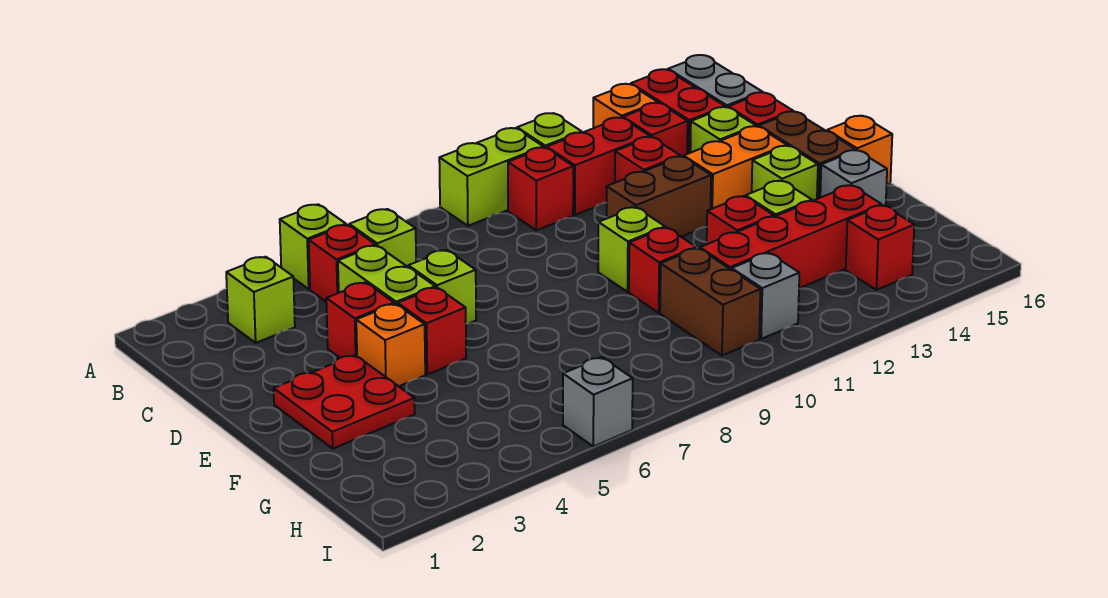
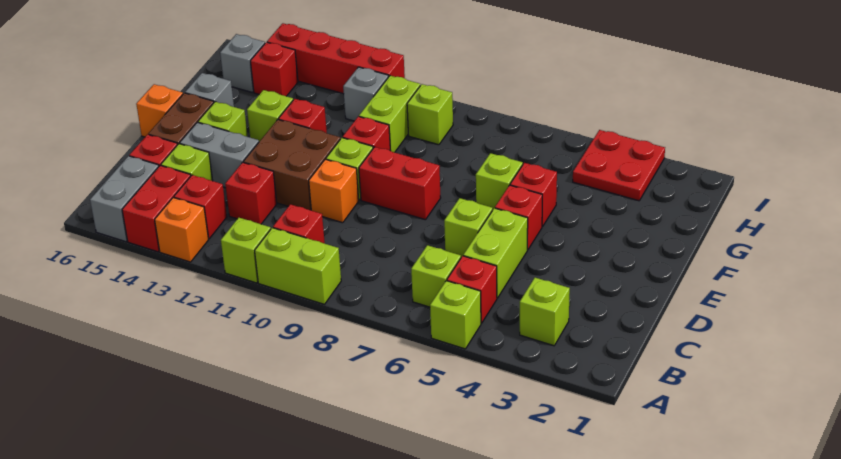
red brick B11:B12 level 1 -> red brick E8:E9 level 1
red brick D4 level 1 -> red brick F5 level 1
brown brick D11:D12 level 1 -> brown brick D11:E12 level 1
orange brick D13:D14 level 1 -> grey brick D13:D14 level 1
red plate E2:F3 level 1 -> red plate H3:I4 level 1
orange brick E4 level 1 -> orange brick D10 level 1
none -> lime brick F6 level 1
brown brick G10:H10 level 1 -> lime brick G10:H10 level 1
red brick G11:G14 level 1 -> red brick I11:I14 level 1
none -> lime brick H9 level 1
grey brick I6 level 1 -> grey brick H15 level 1

